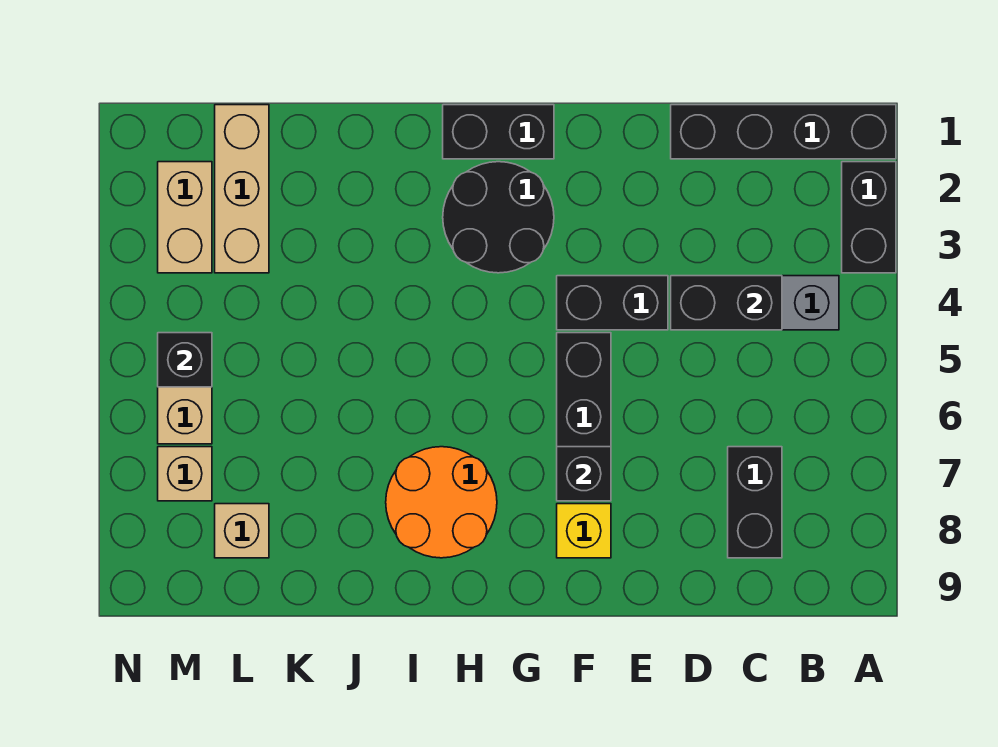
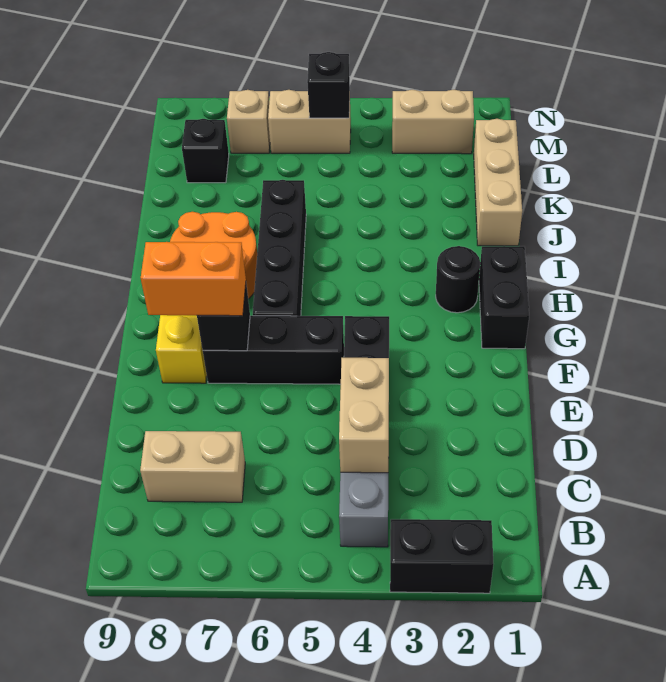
black brick A1:D1 level 1 -> black brick G6:J6 level 1
black brick C4:D4 level 2 -> tan brick C4:D4 level 2
black brick C7:C8 level 1 -> tan brick C7:C8 level 1
none -> orange brick F7:F8 level 3
black round brick G2:H3 level 1 -> black round brick H2 level 1
tan brick L1:L3 level 1 -> tan brick J1:L1 level 1
tan brick L8 level 1 -> black brick L8 level 1

